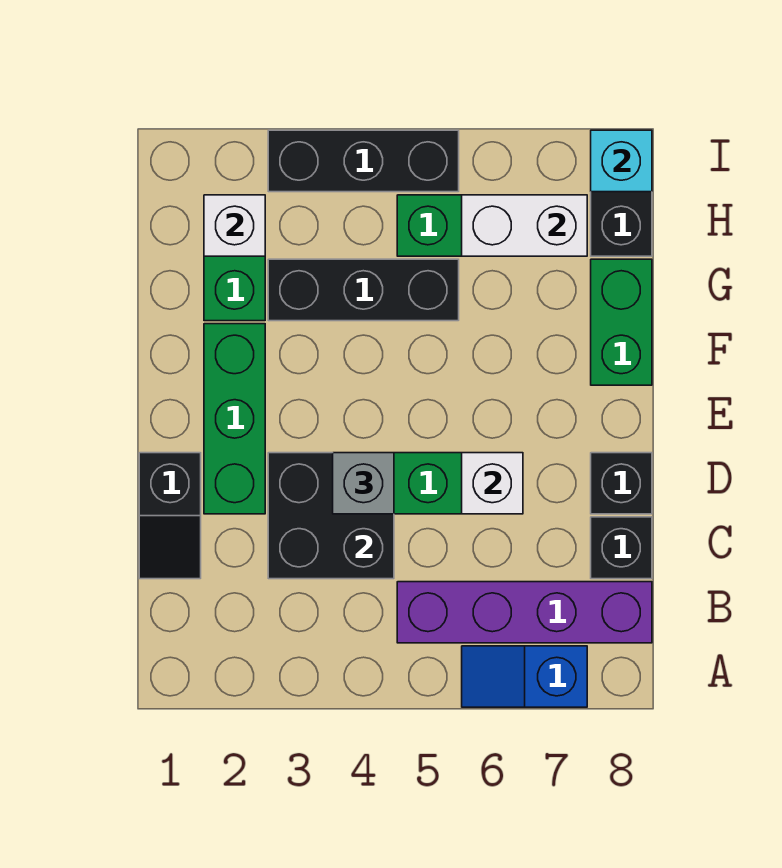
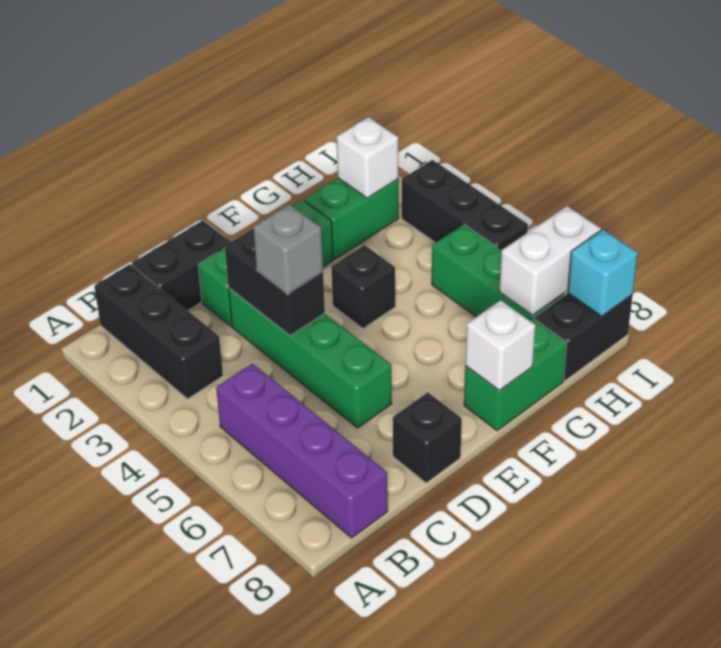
blue slope A6:A7 level 1 top 7 -> none
black slope C1:D1 level 1 top D -> black brick C1:D1 level 1
black brick C3:D4 level 2 -> black brick D3:D4 level 2
black brick C8 level 1 -> black brick F4 level 1
white brick D6 level 2 -> white brick F8 level 2
black brick G3:G5 level 1 -> black brick B1:B3 level 1
white brick H6:H7 level 2 -> white brick H7:I7 level 2

